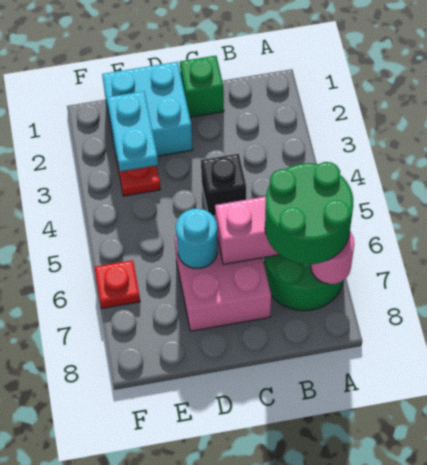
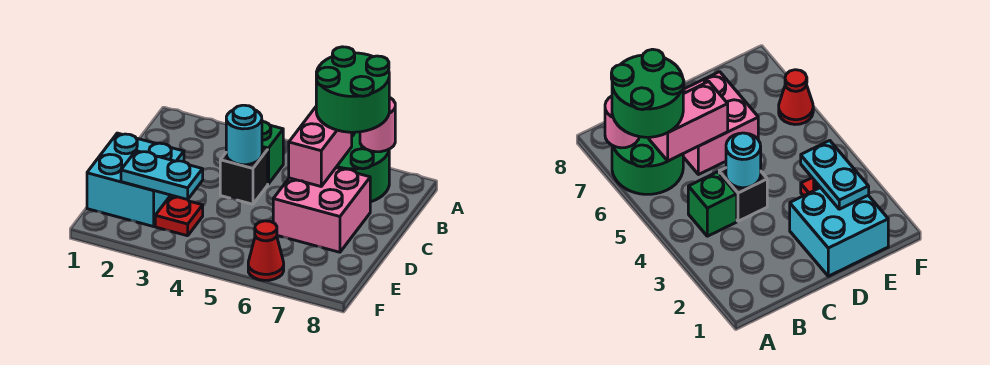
green brick C1 level 1 -> green brick B4 level 1
cyan round brick D6 level 2 -> cyan round brick C4 level 2
red plate F6 level 1 -> red cone F6 level 1

